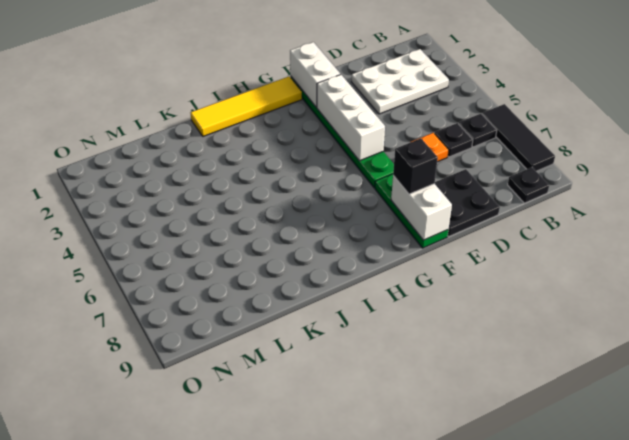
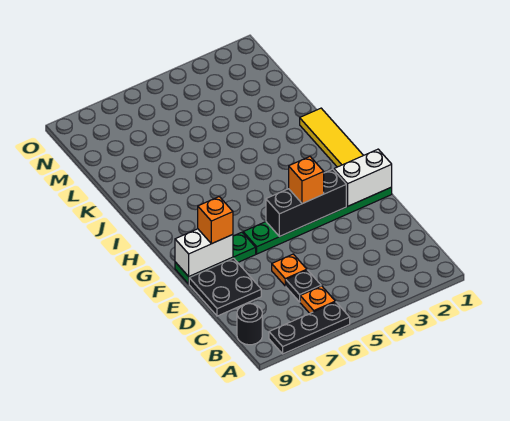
black tile A6:A8 level 1 -> black plate A6:A8 level 1
white plate B2:D3 level 1 -> none
black plate B6 level 1 -> orange plate B6 level 1
black plate B9 level 1 -> black round brick B9 level 1
white brick F3:F5 level 2 -> black brick F3:F5 level 2
none -> orange brick F4 level 3
black brick F8 level 3 -> orange brick F8 level 3

